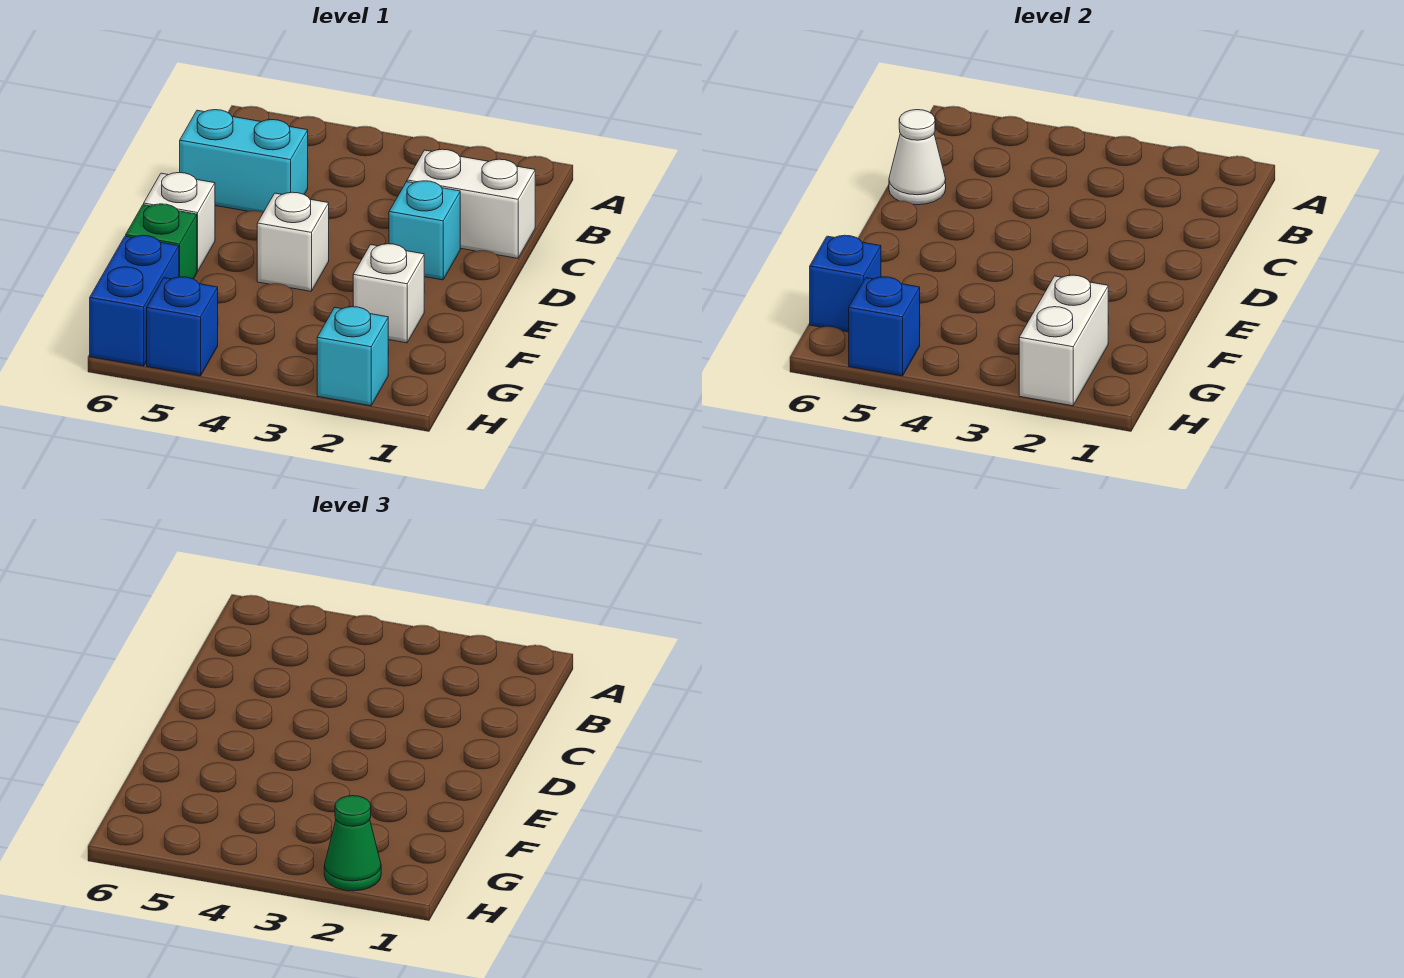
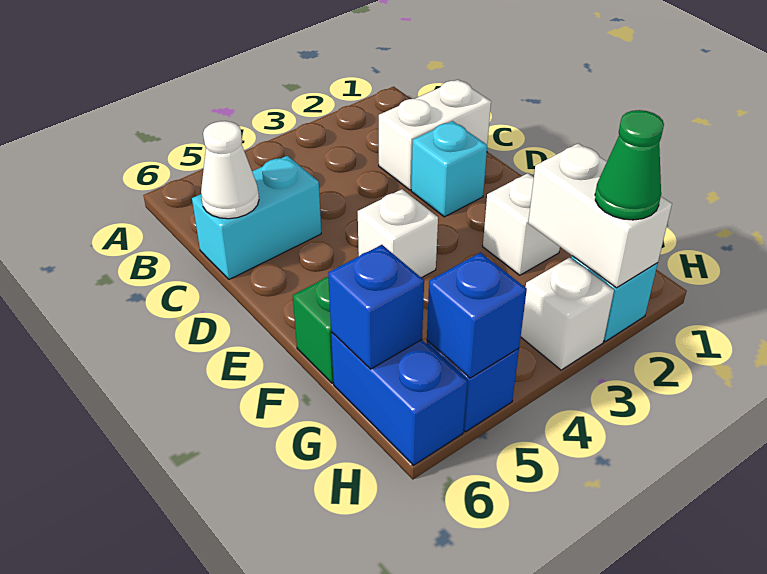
white brick E6 level 1 -> white brick H3 level 1

